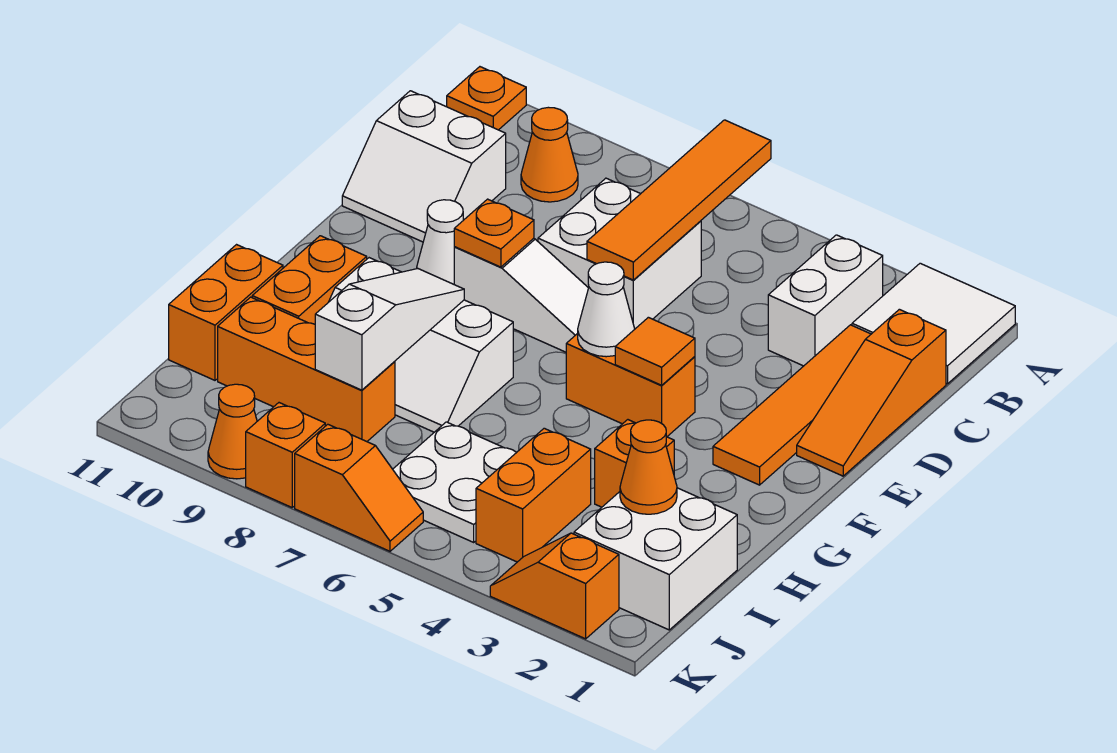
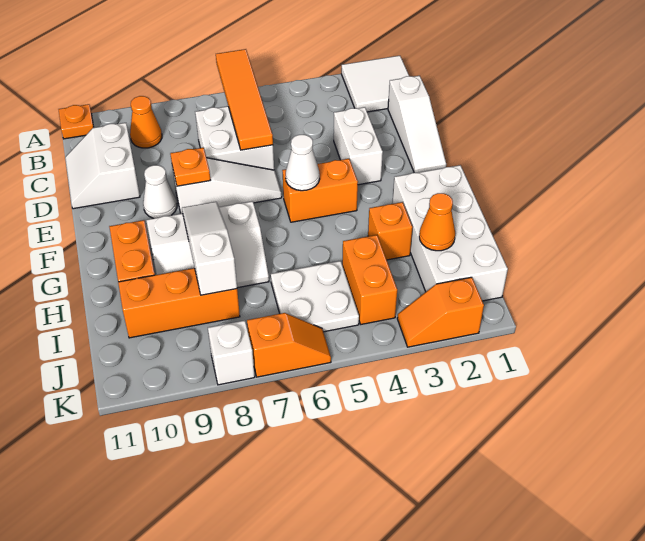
white brick B3:C3 level 1 -> white brick D3:E3 level 1
orange slope C1:E1 level 1 top C -> white slope C1:E1 level 1 top C
orange tile C2:F2 level 1 -> none
white slope C10:D11 level 1 top C -> white slope C10:D11 level 1 top 10
orange tile F4 level 2 -> none
orange brick H11:I11 level 1 -> none
white brick I1:J2 level 1 -> white brick G1:J2 level 1
orange brick K8 level 1 -> white brick K8 level 1
orange cone K9 level 1 -> none

